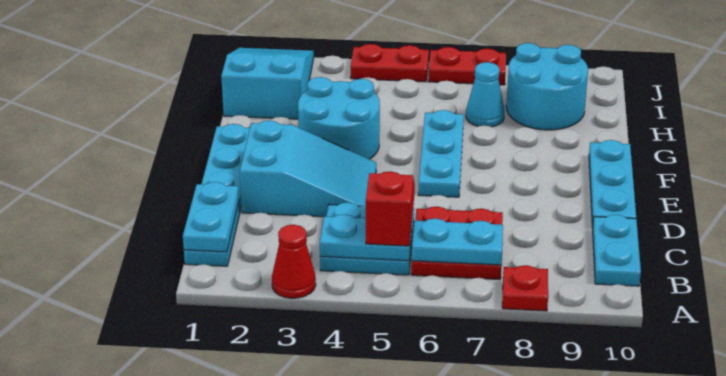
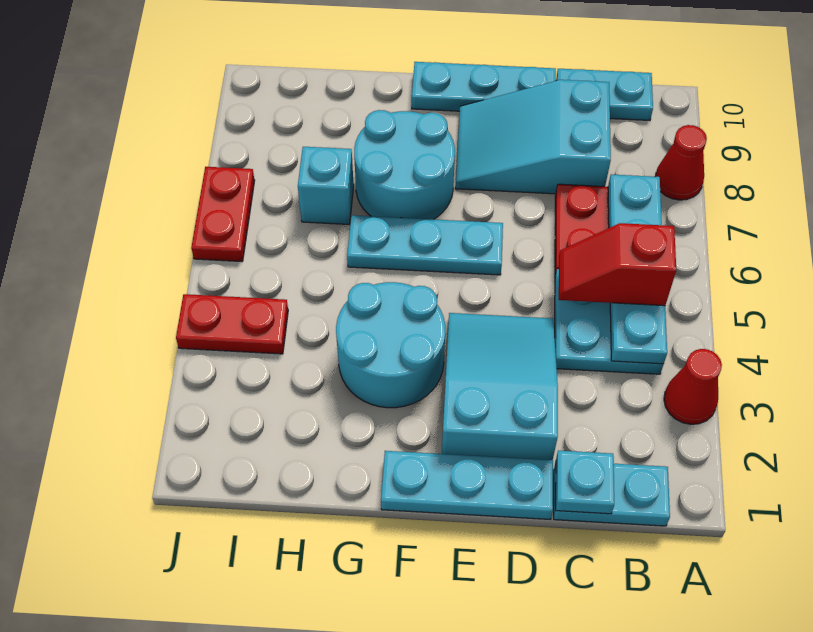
red plate A8 level 1 -> red cone A8 level 1
cyan plate B1:C1 level 2 -> cyan plate C1 level 2
cyan slope H1:J2 level 1 top H -> cyan slope C8:E9 level 1 top C
cyan cone H7 level 1 -> cyan brick H7 level 1
cyan round brick H8:I9 level 1 -> cyan round brick F7:G8 level 1
red plate J4:J5 level 1 -> red plate I4:J4 level 1

